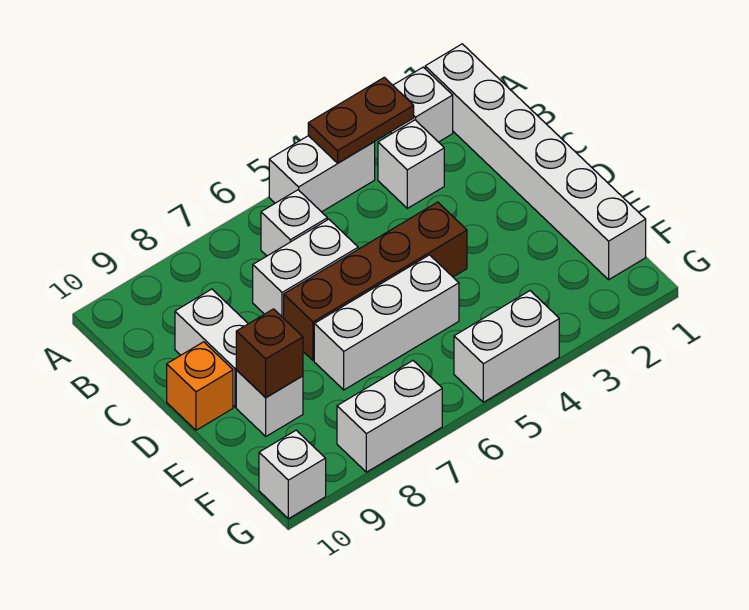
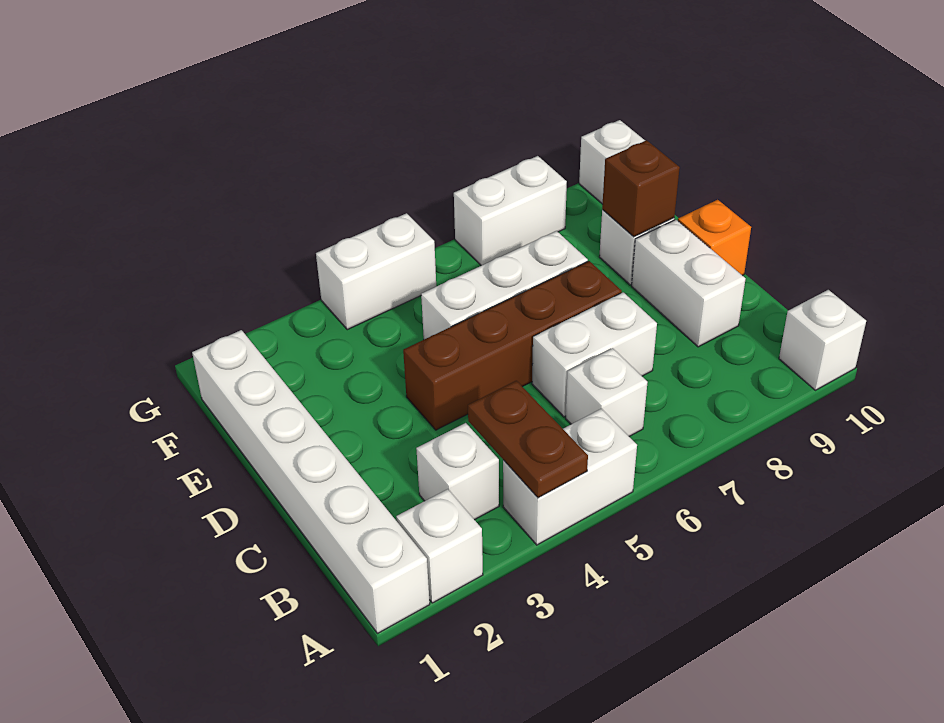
brown plate A3:A4 level 2 -> brown plate A4:B4 level 2
none -> white brick A10 level 1

